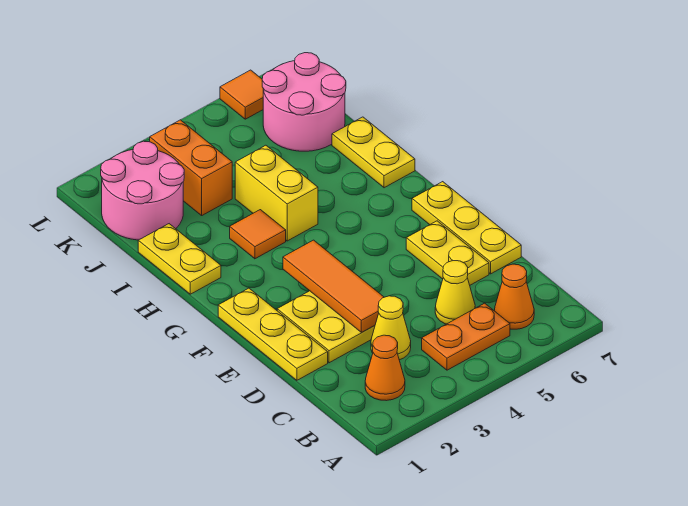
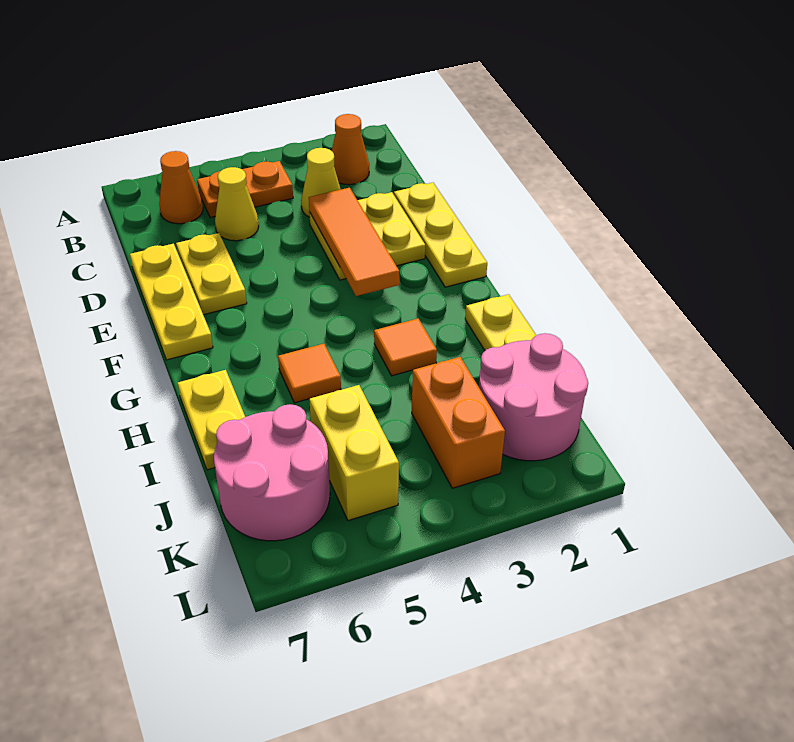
yellow brick H4:I4 level 1 -> yellow brick J5:K5 level 1
orange tile L6 level 1 -> orange tile H5 level 1

